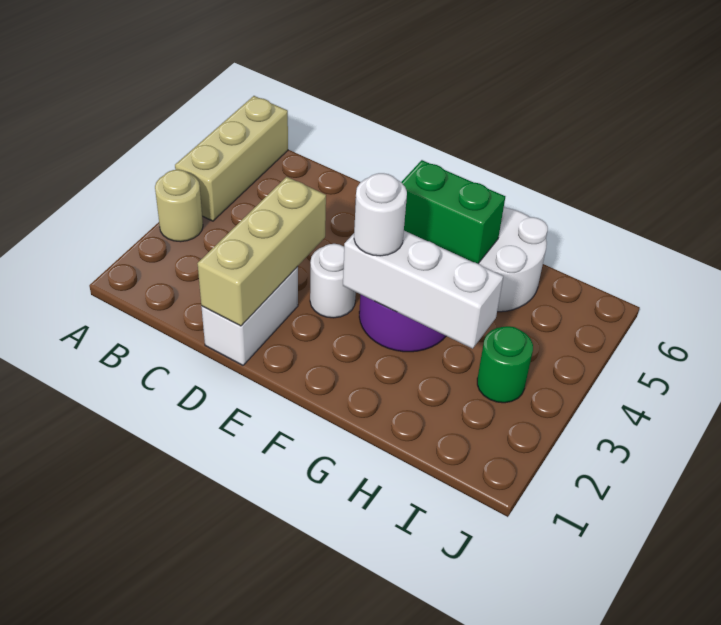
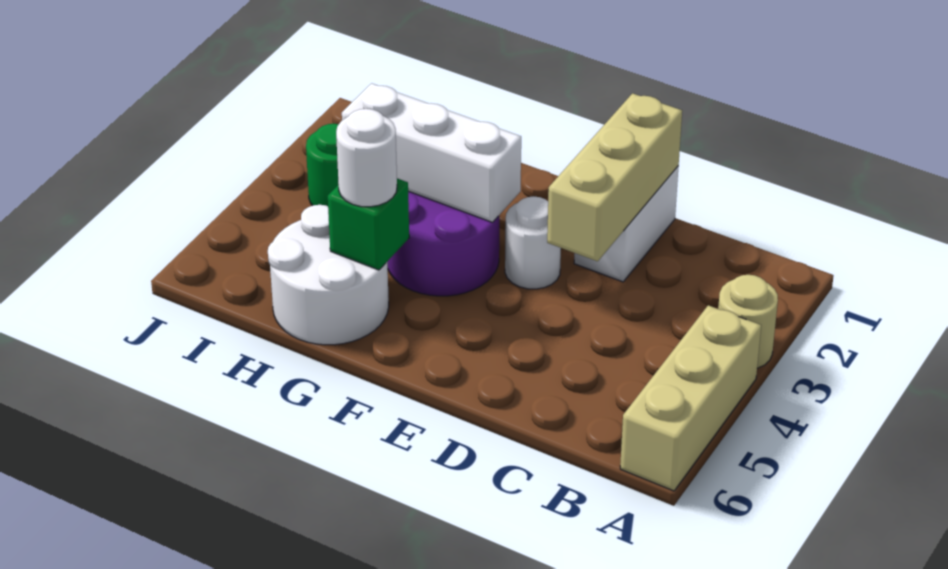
white round brick F3 level 3 -> white round brick G5 level 3
green brick F5:G5 level 2 -> green brick G5 level 2

